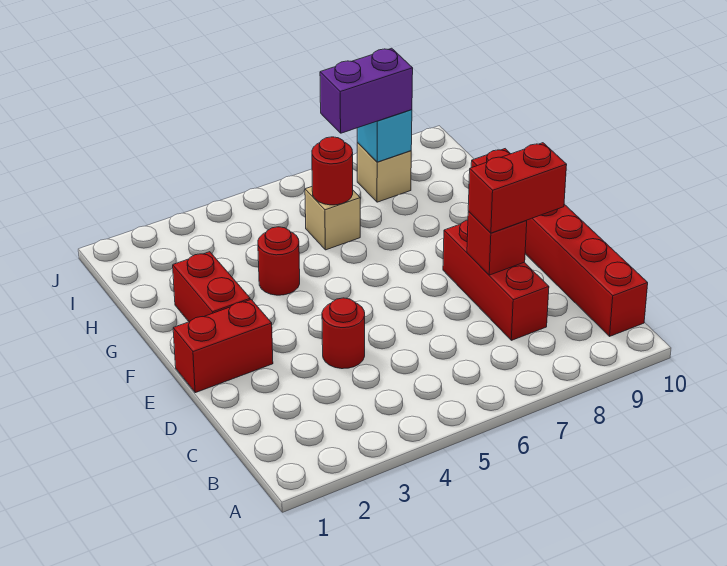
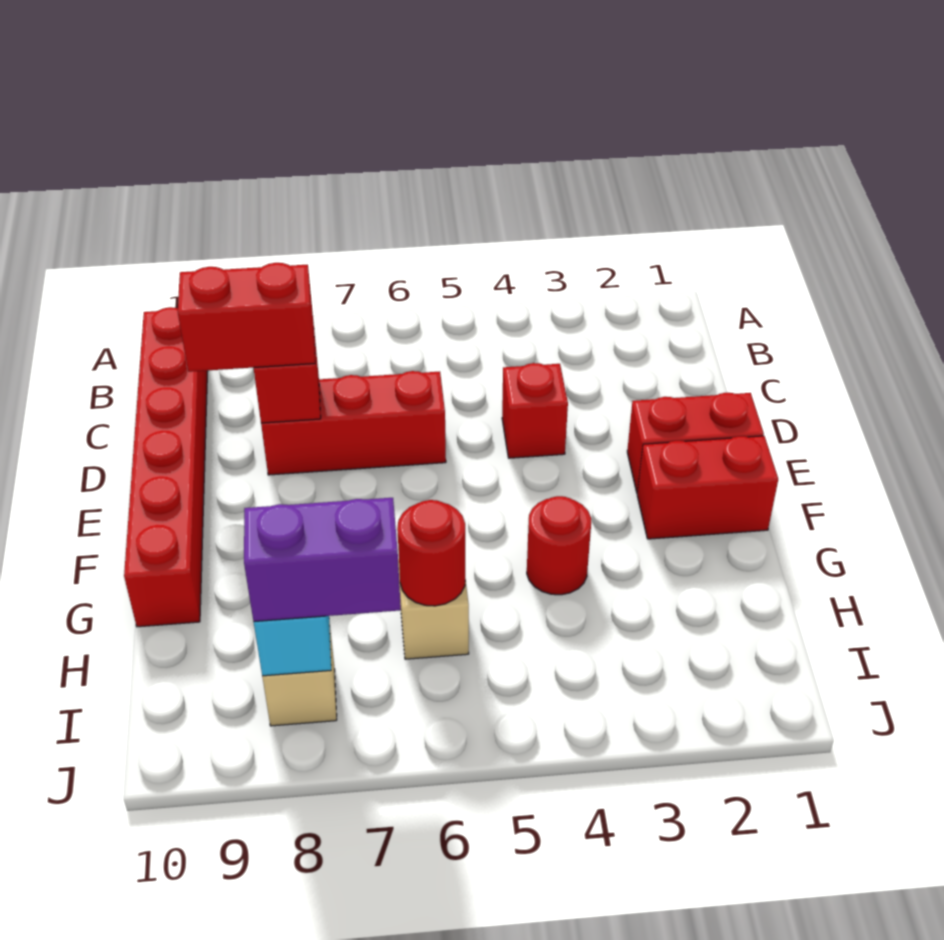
red brick C8:E8 level 1 -> red brick D6:D8 level 1
red round brick D4 level 1 -> red brick D4 level 1
red brick F2:G2 level 1 -> red brick F1:F2 level 1

